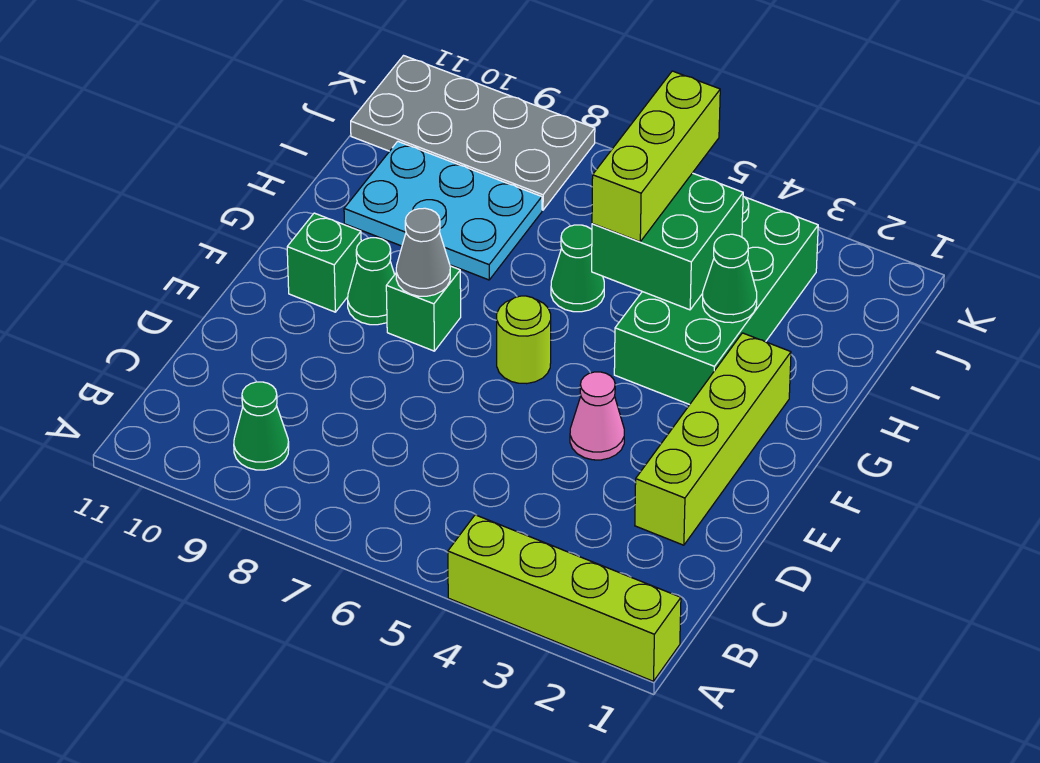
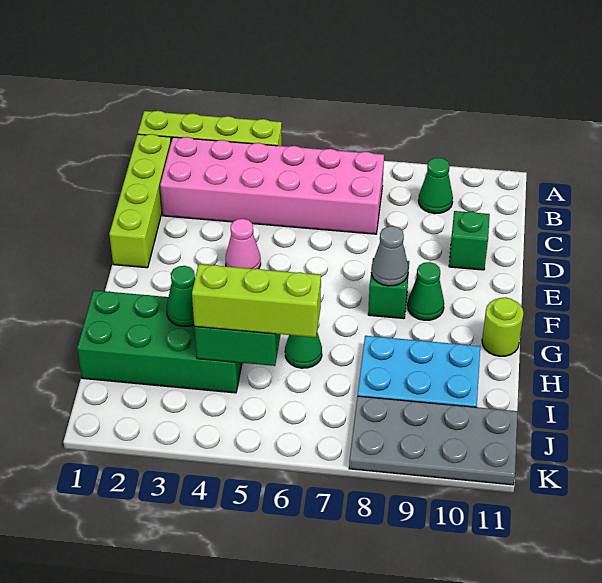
none -> pink brick B2:C7 level 1
lime brick D2:G2 level 1 -> lime brick B1:E1 level 1
lime round brick F6 level 1 -> lime round brick G11 level 1
green brick F10 level 1 -> green brick D10 level 1
green brick G3:J4 level 1 -> green brick H1:I4 level 1
lime brick H5:J5 level 3 -> lime brick I4:I6 level 3

